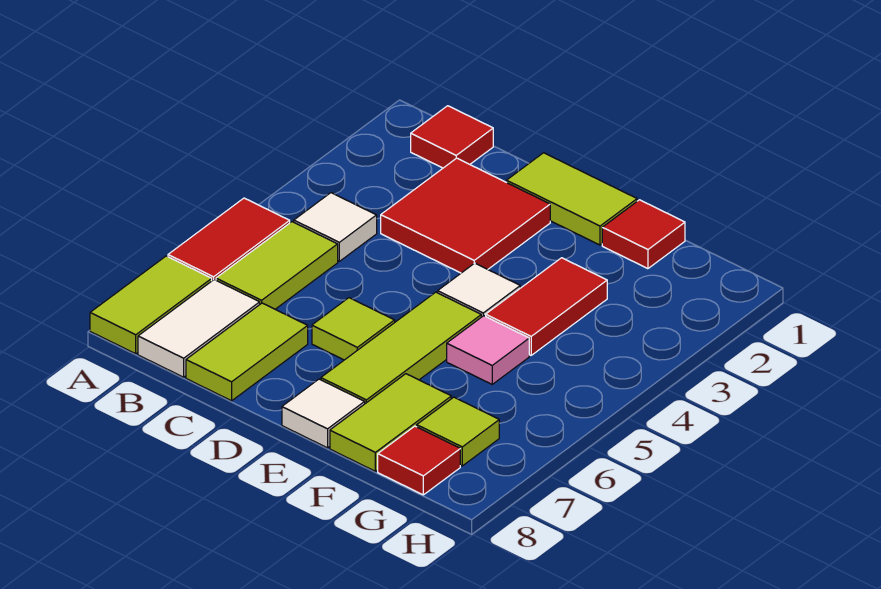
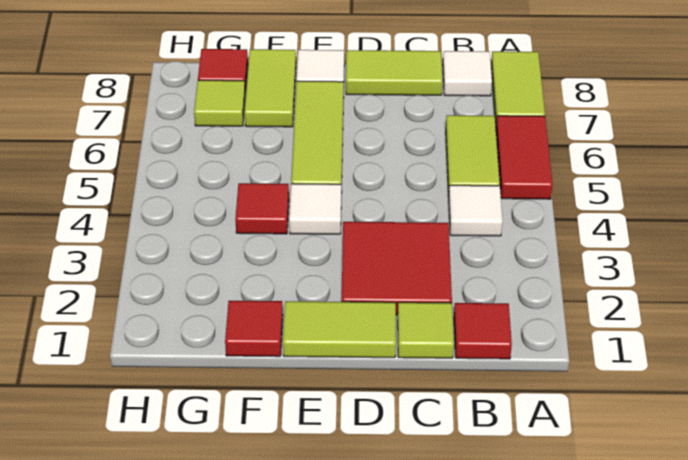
white tile B7:B8 level 1 -> white tile B8 level 1
lime tile C7:C8 level 1 -> lime tile C8:D8 level 1
lime tile D6 level 1 -> lime tile C1 level 1
red tile F3:F4 level 1 -> red tile F4 level 1
pink tile F5 level 1 -> none

